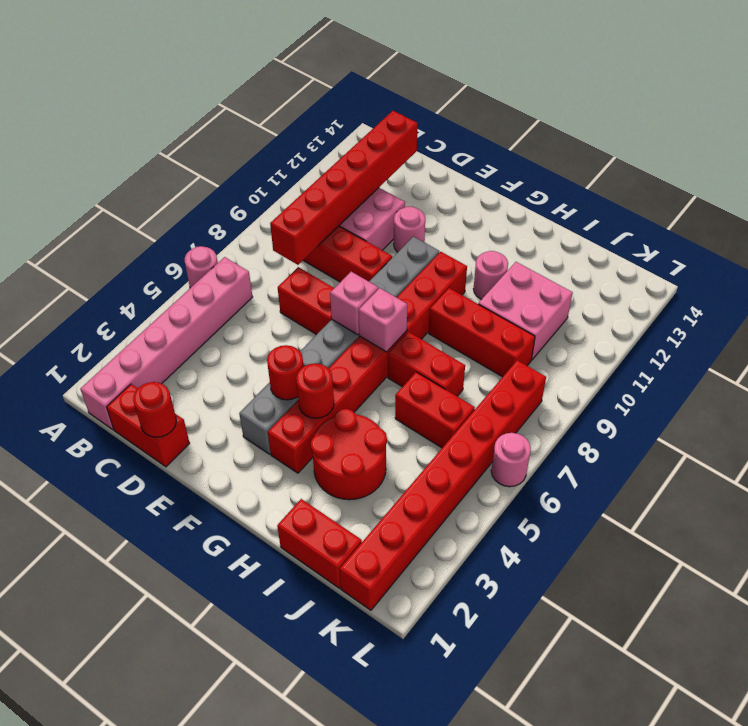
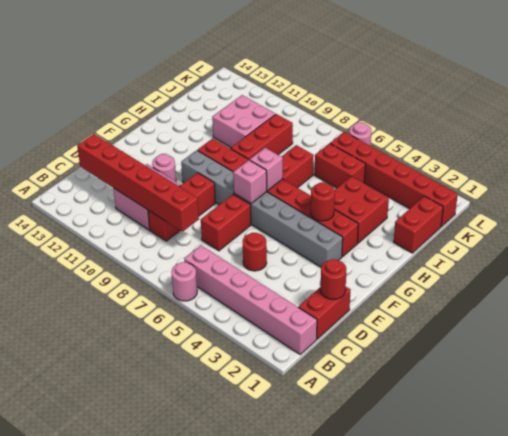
red round brick F4 level 2 -> red round brick D5 level 1
red round brick H3:I4 level 1 -> red brick H3:I4 level 1
pink round brick H11 level 1 -> none
red brick I6:J6 level 1 -> red brick J5:J6 level 1
red brick K1:K8 level 1 -> red brick K1:K6 level 1

